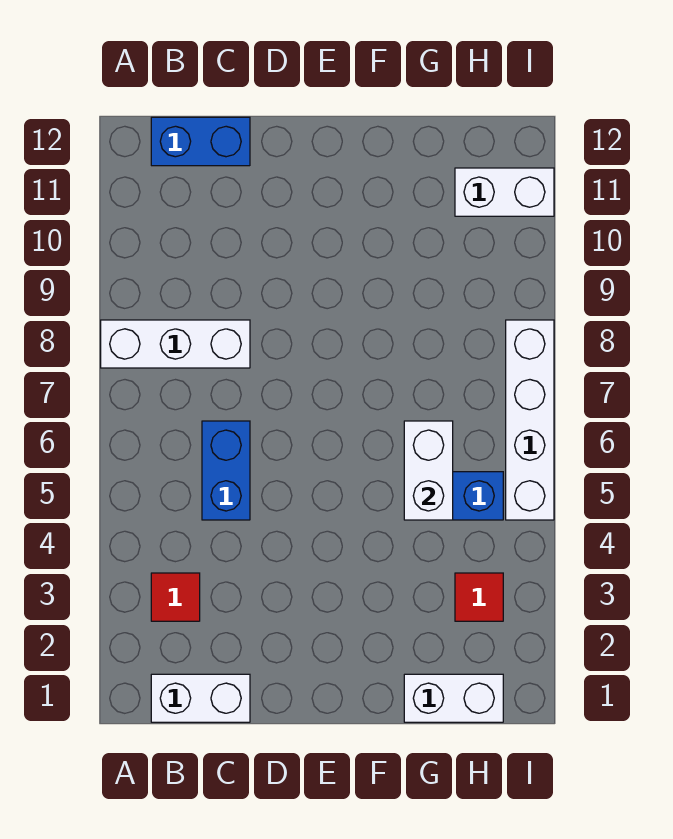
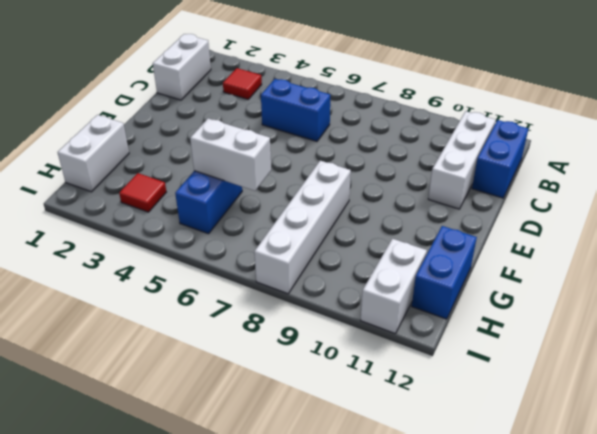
white brick A8:C8 level 1 -> white brick B11:D11 level 1
none -> blue brick G12:H12 level 1
white brick I5:I8 level 1 -> white brick F8:I8 level 1

